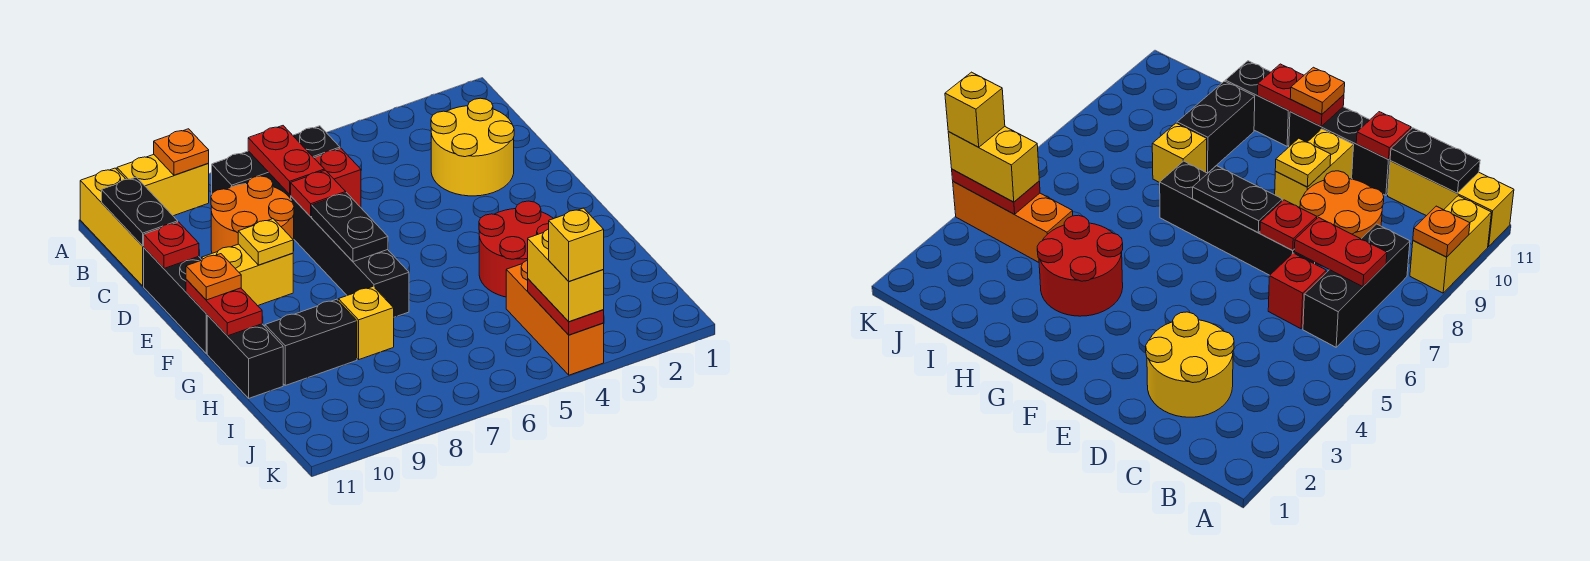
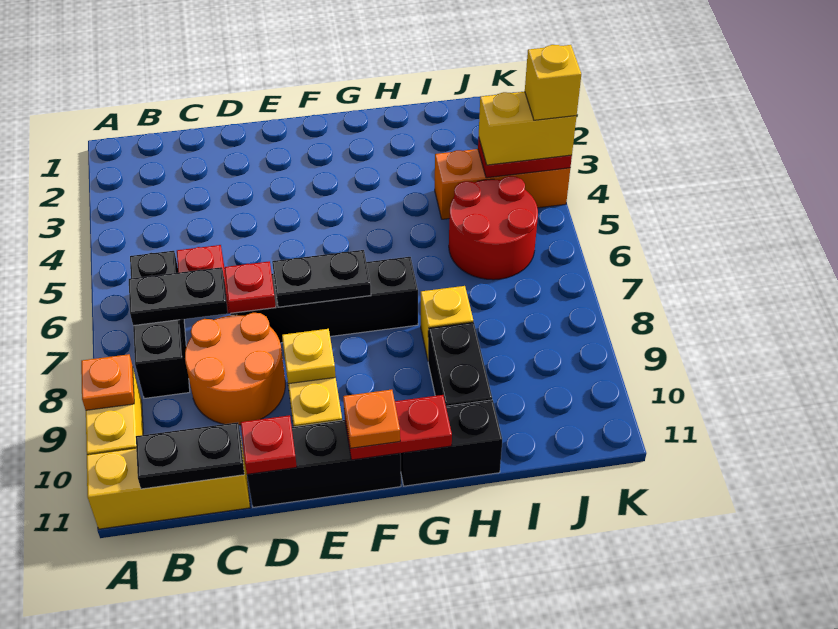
red plate B7:C7 level 2 -> black plate B7:C7 level 2
yellow round brick C2:D3 level 1 -> none
red round brick G3:H4 level 1 -> red round brick I5:J6 level 1

